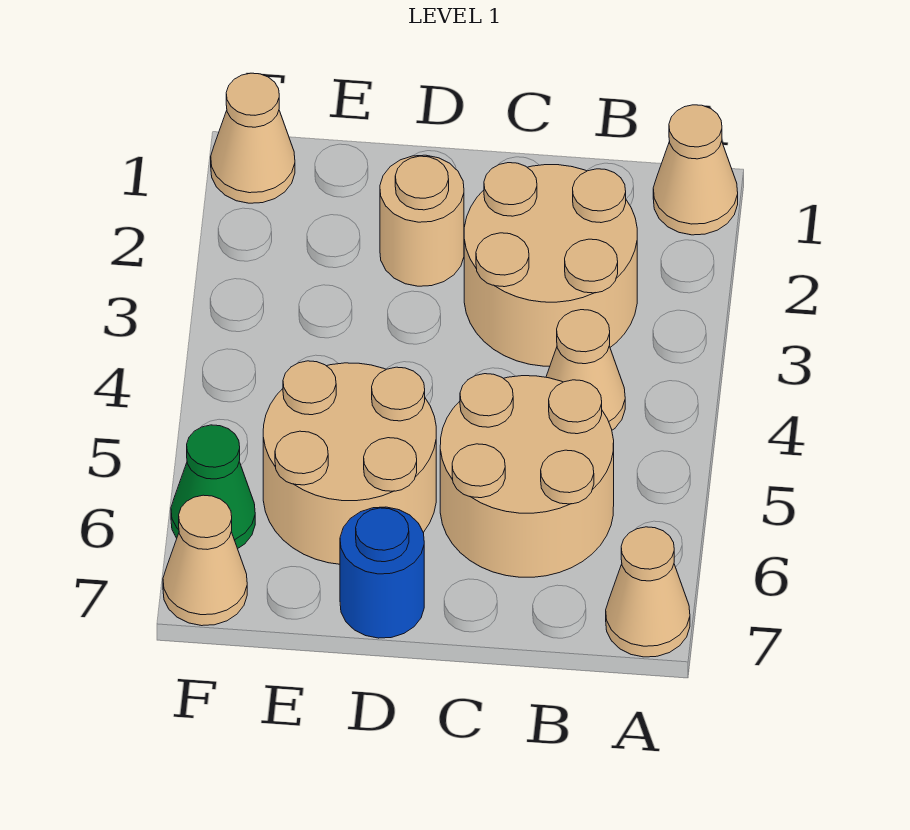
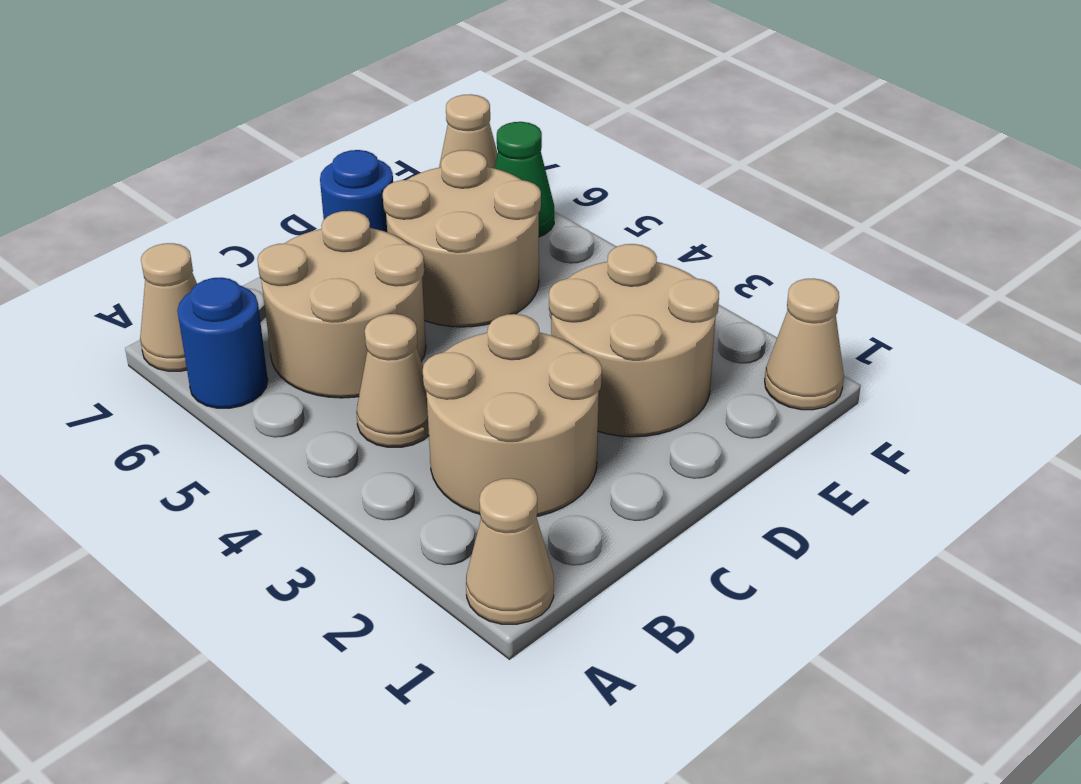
none -> blue round brick A6 level 1
tan round brick D2 level 1 -> tan round brick D2:E3 level 1

